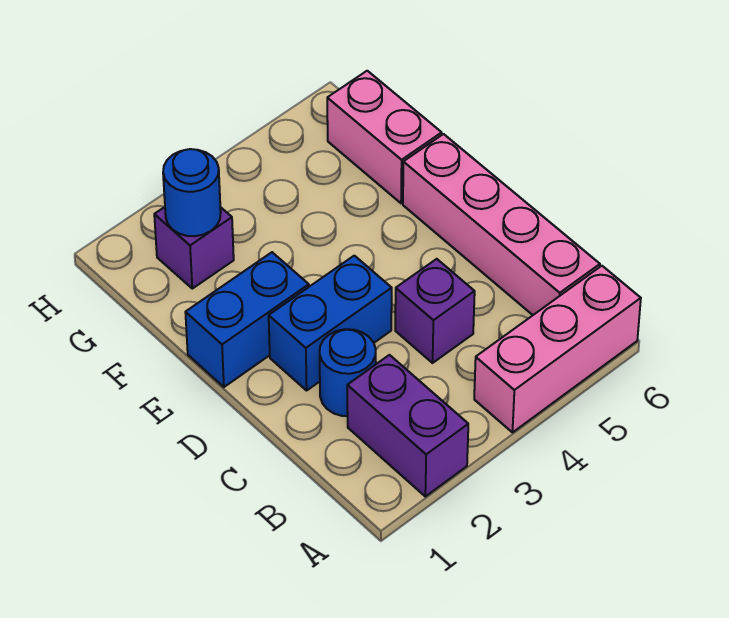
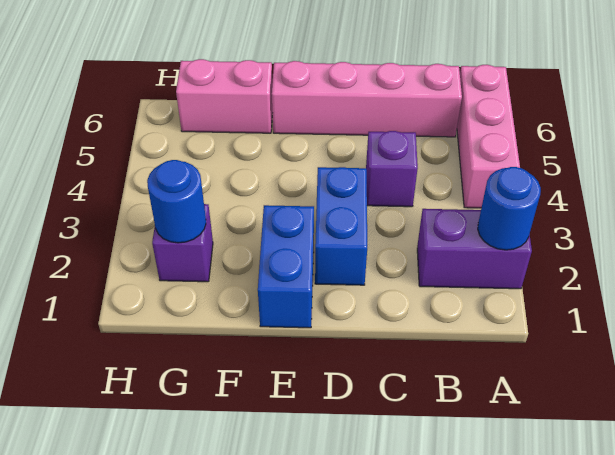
blue round brick C2 level 1 -> blue round brick A2 level 2

